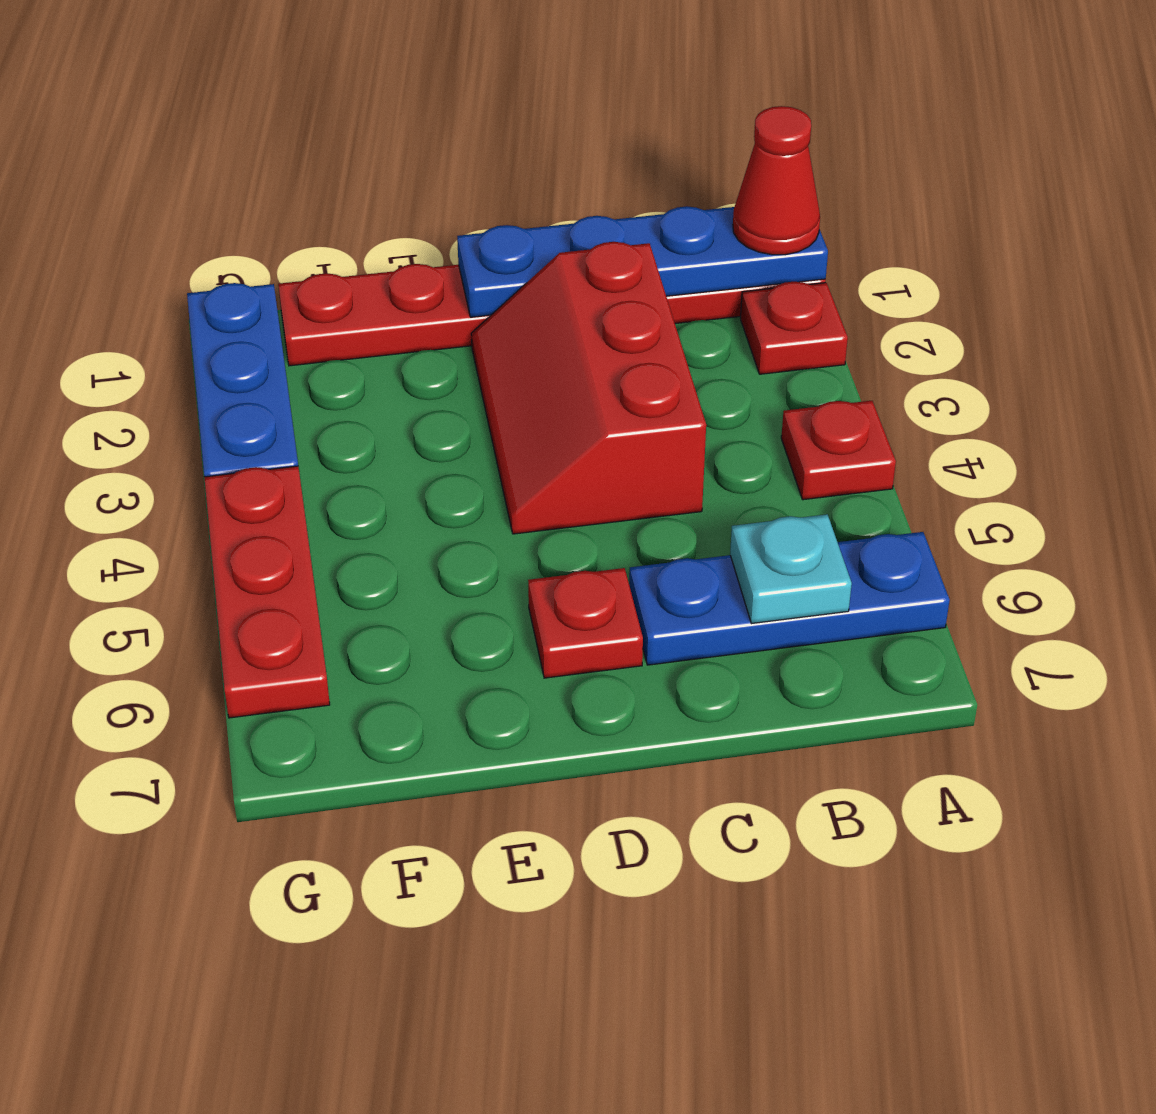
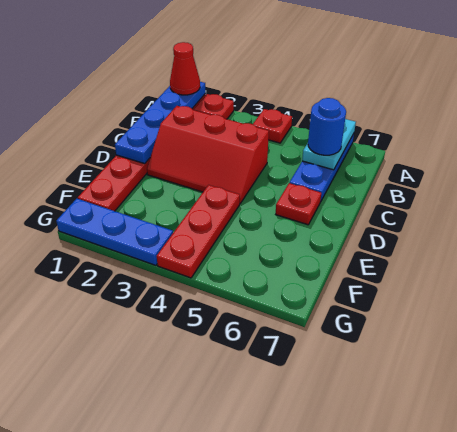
cyan plate B6 level 2 -> cyan plate A6:B6 level 2
none -> blue round brick B6 level 3
red plate G4:G6 level 1 -> red plate E4:G4 level 1

